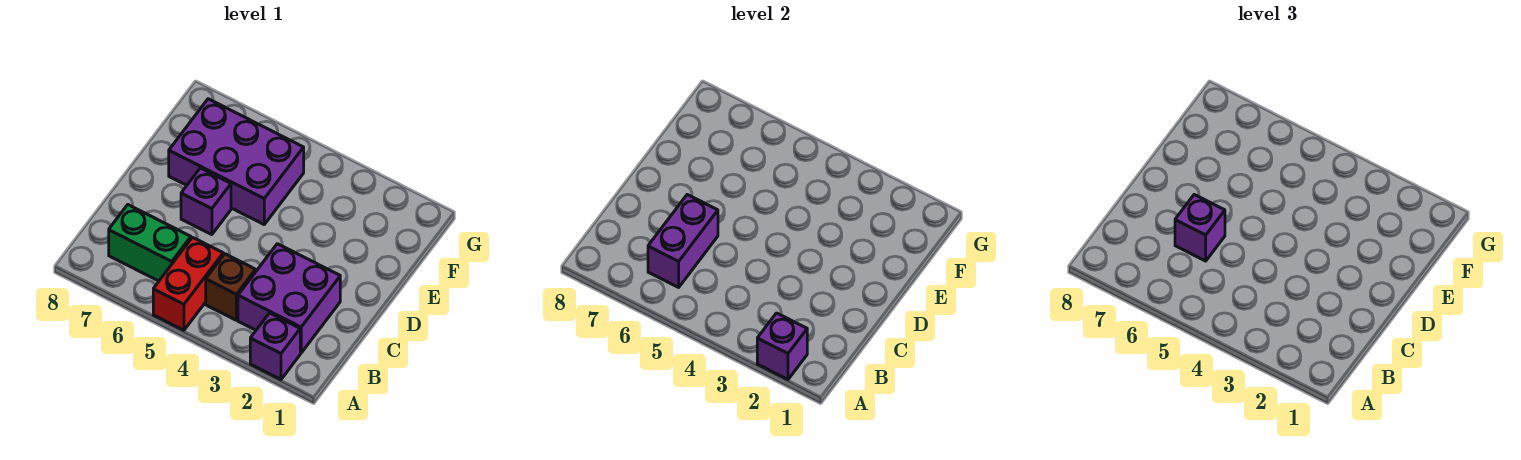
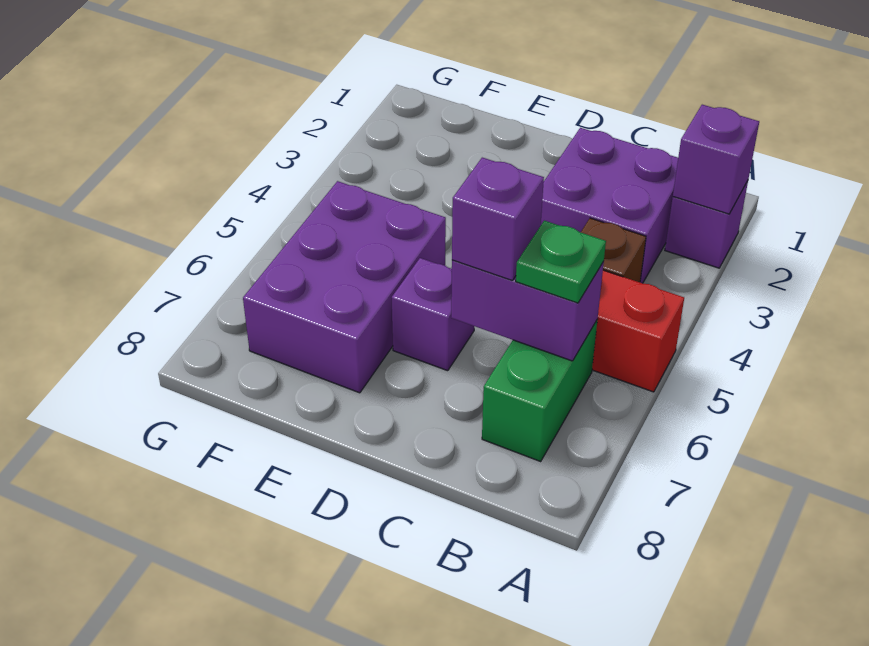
none -> green plate B6 level 3

